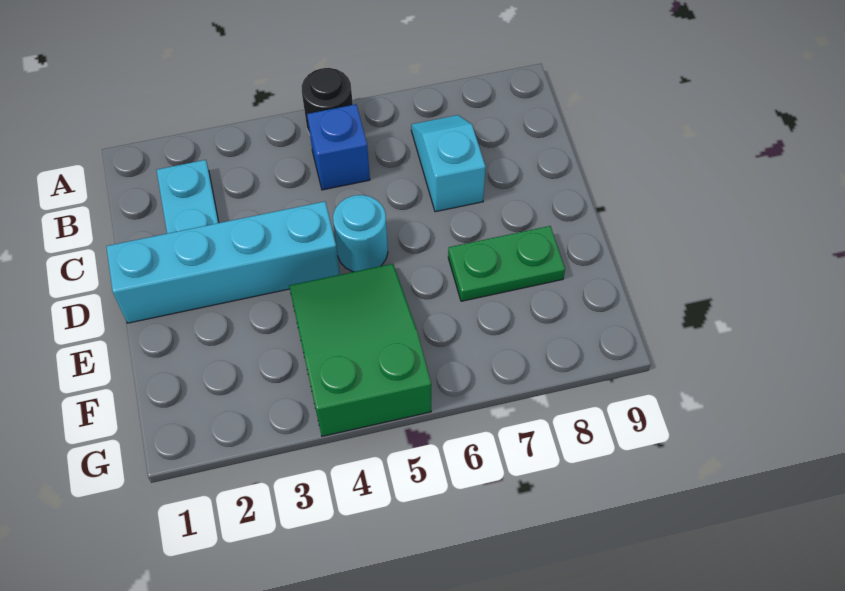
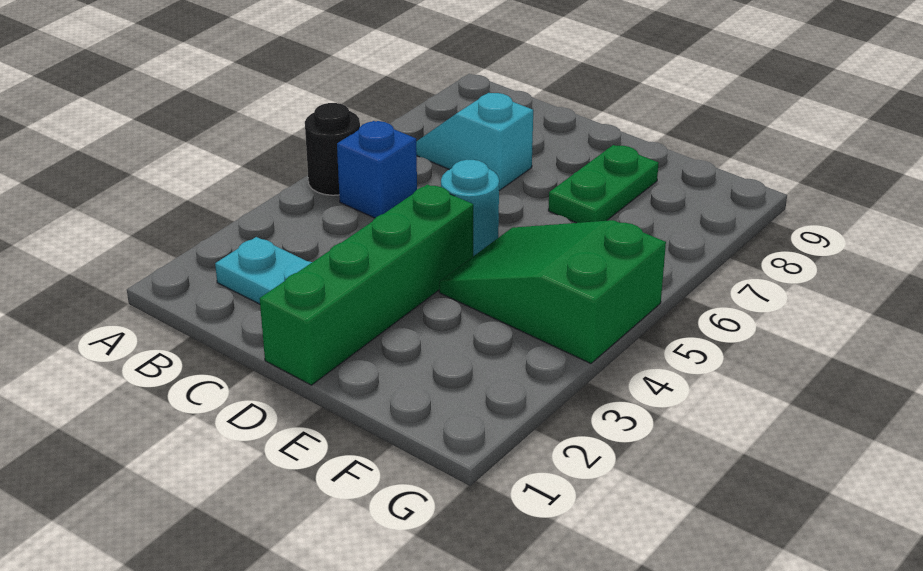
cyan brick D1:D4 level 1 -> green brick D1:D4 level 1

